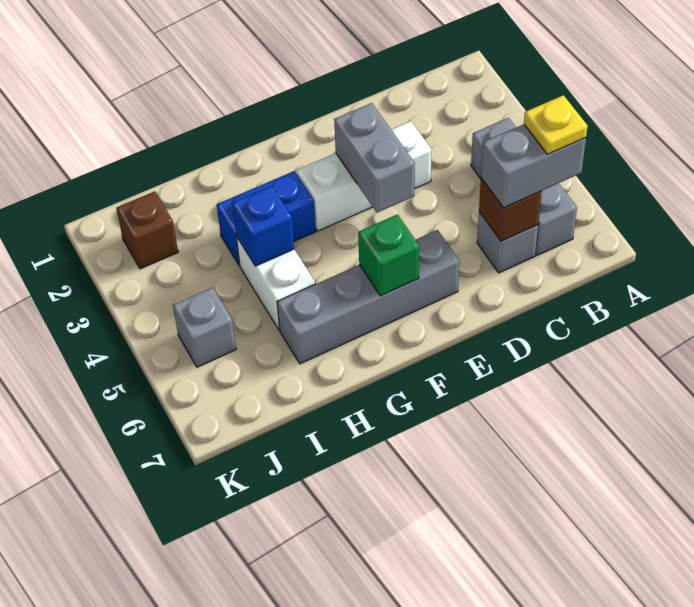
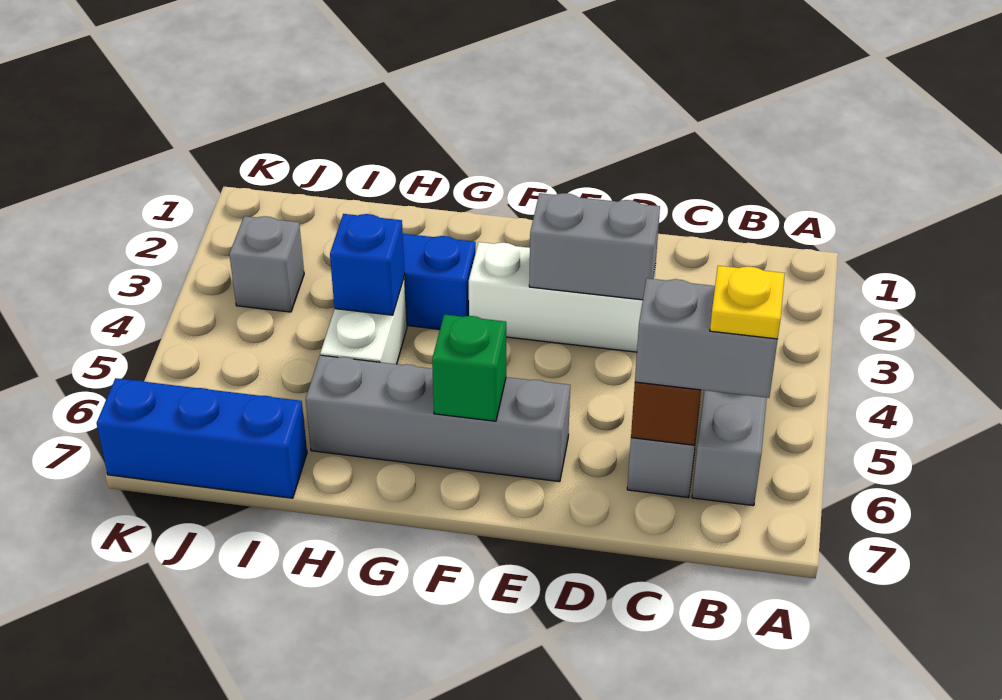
grey brick E3:E4 level 2 -> grey brick D3:E3 level 2
none -> blue brick I7:K7 level 1
brown brick J2 level 1 -> none
grey brick J5 level 1 -> grey brick J3 level 1

